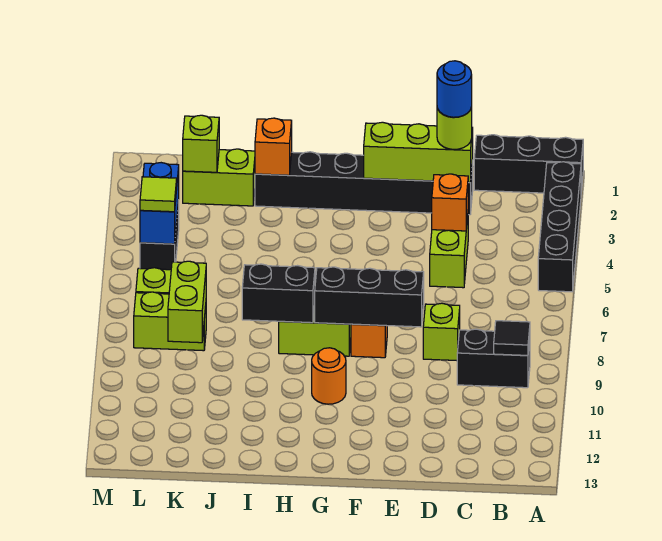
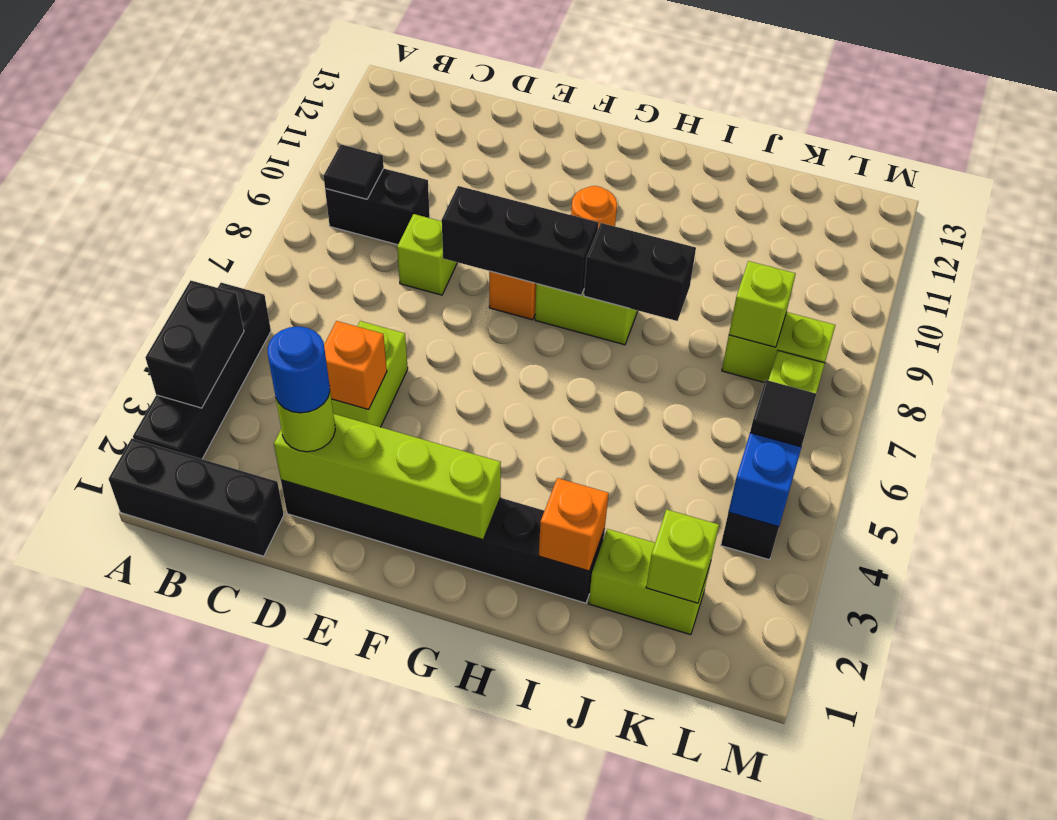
none -> black brick A3:A4 level 2
lime brick D2:F2 level 2 -> lime brick D2:G2 level 2
lime brick K8:K9 level 2 -> lime brick K8 level 2
lime tile L5 level 3 -> black tile L5 level 3

